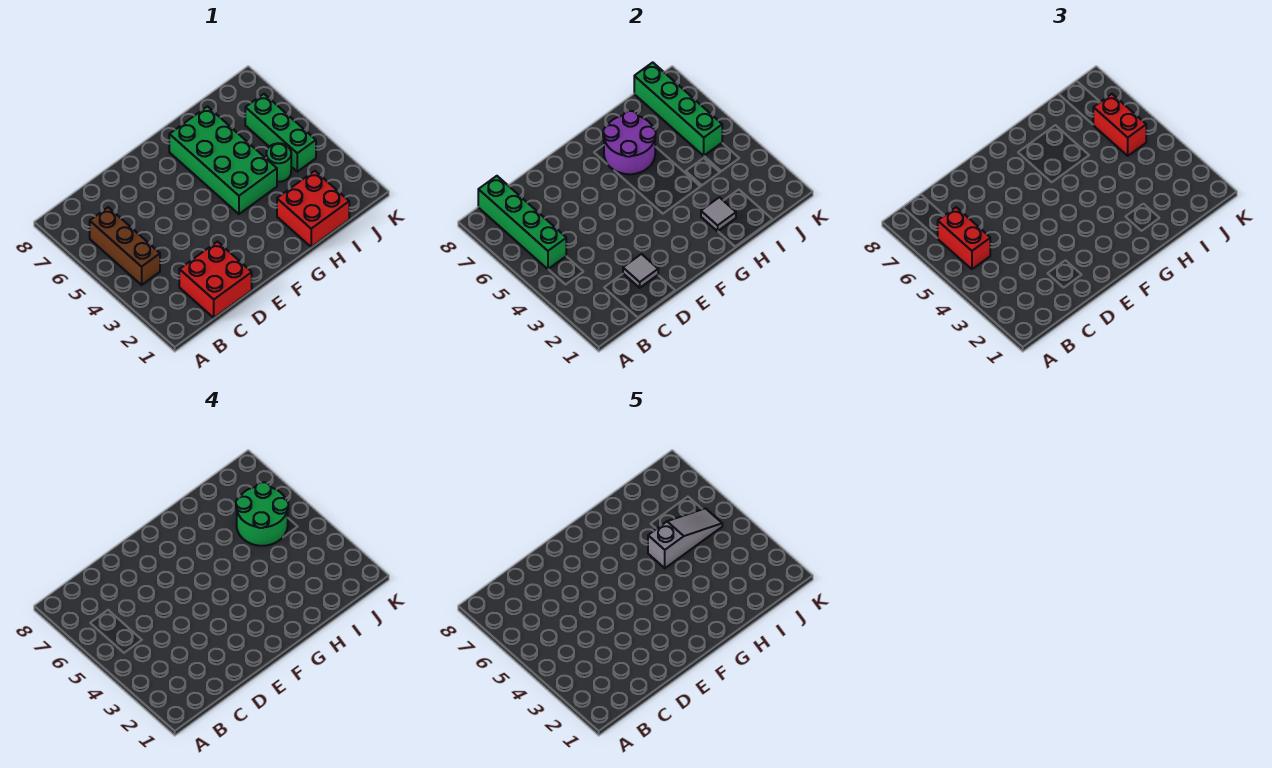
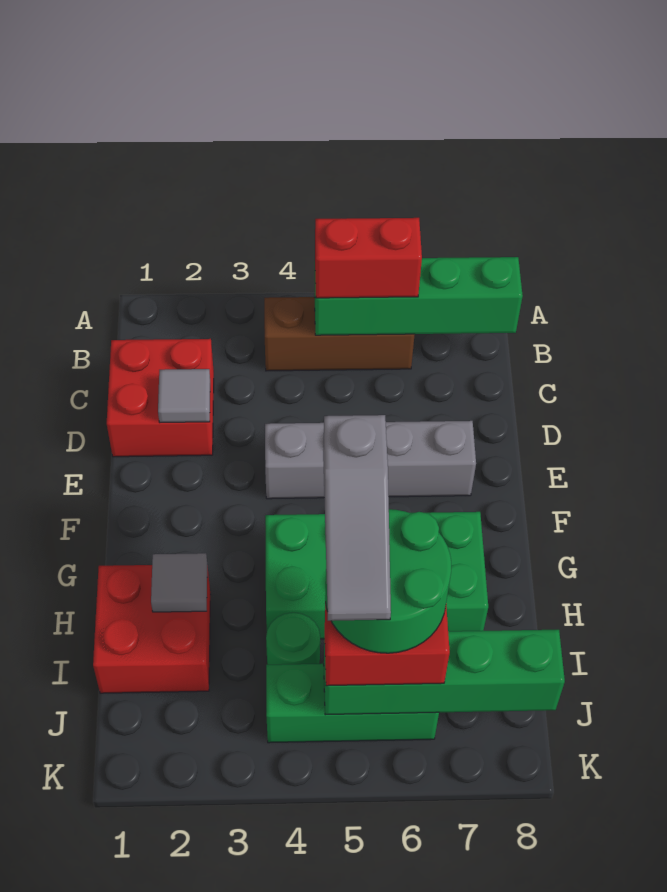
none -> grey brick E4:E7 level 1
purple round brick G6:H7 level 2 -> none

